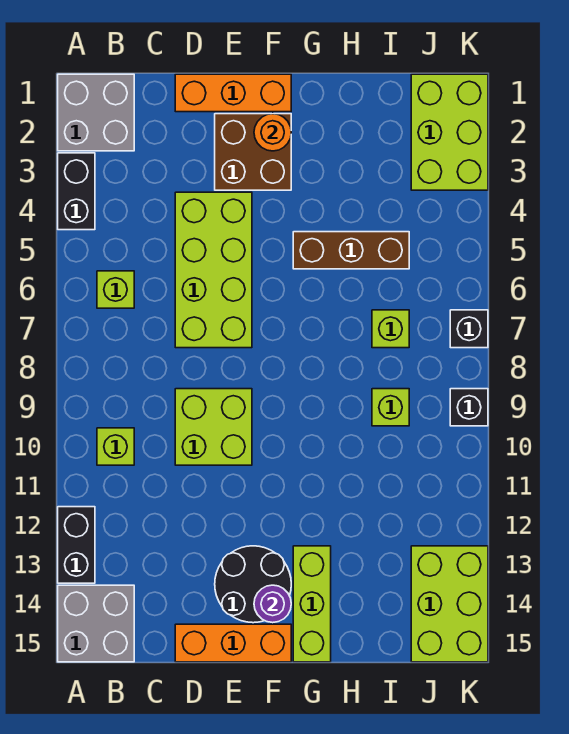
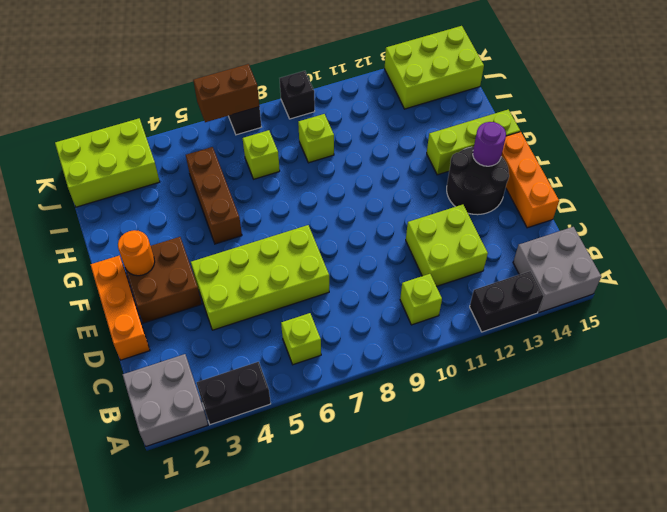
lime brick D9:E10 level 1 -> lime brick C11:D12 level 1
none -> brown brick K6:K7 level 2

